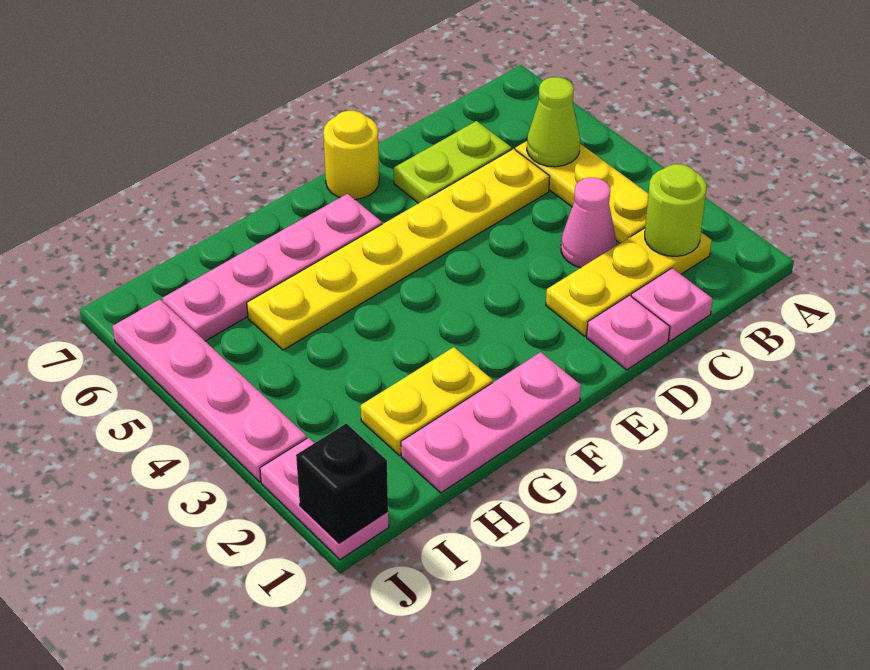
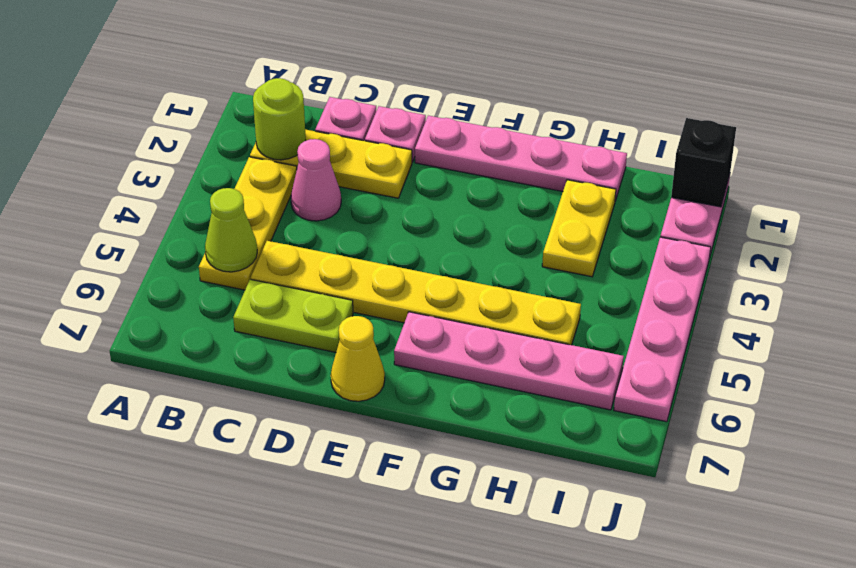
yellow round brick E7 level 1 -> yellow cone E7 level 1
pink plate F1:H1 level 1 -> pink plate E1:H1 level 1
yellow plate G2:H2 level 1 -> yellow plate H2:H3 level 1

